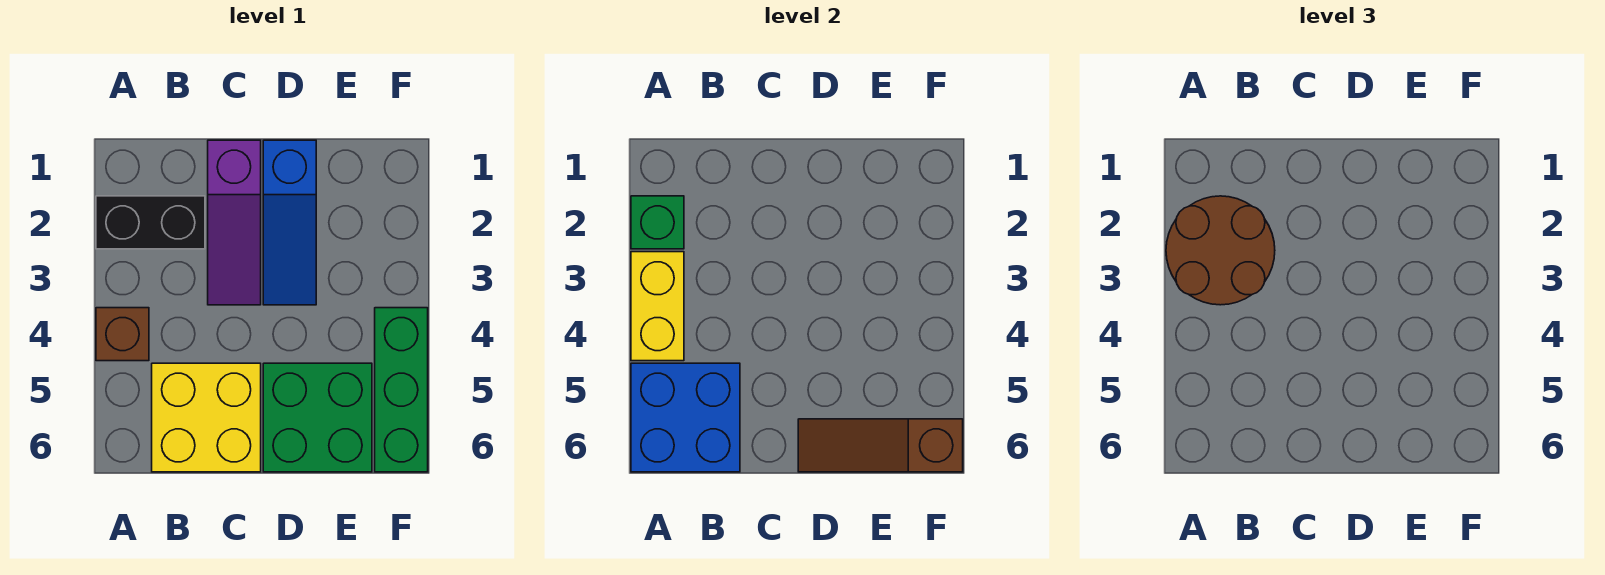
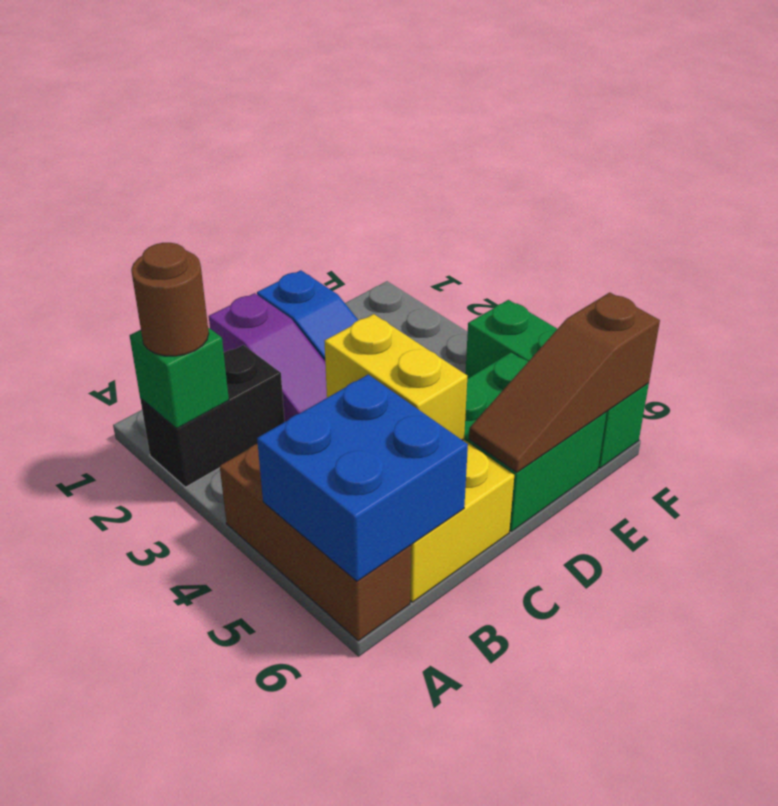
brown round brick A2:B3 level 3 -> brown round brick A2 level 3
yellow brick A3:A4 level 2 -> yellow brick C4:C5 level 2
brown brick A4 level 1 -> brown brick A4:A6 level 1

